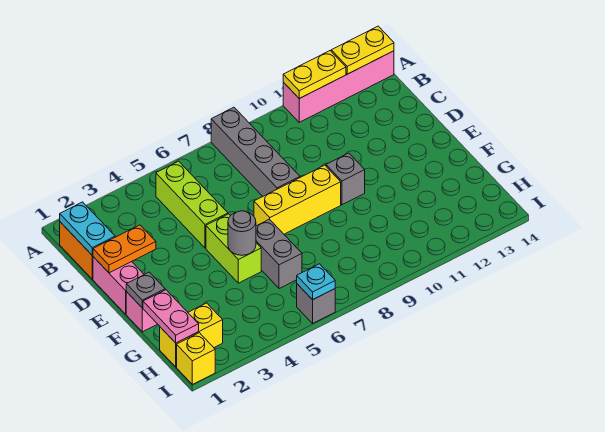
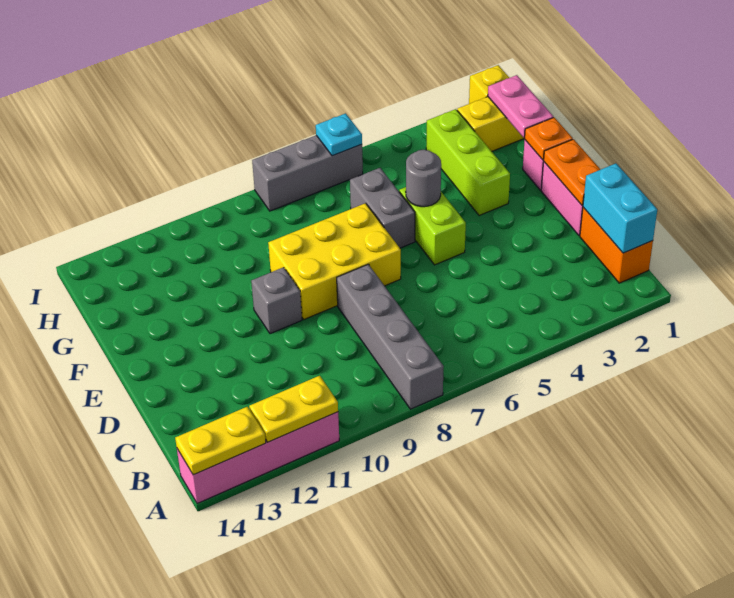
cyan plate B1:C1 level 2 -> cyan brick B1:C1 level 2
lime brick B5:D5 level 1 -> lime brick F3:H3 level 1
orange plate D1:D2 level 2 -> orange plate D1:E1 level 2
yellow brick E7:E9 level 1 -> yellow brick E7:F9 level 1
grey plate F1 level 2 -> orange plate F1 level 2
grey brick I6 level 1 -> grey brick I6:I8 level 1

